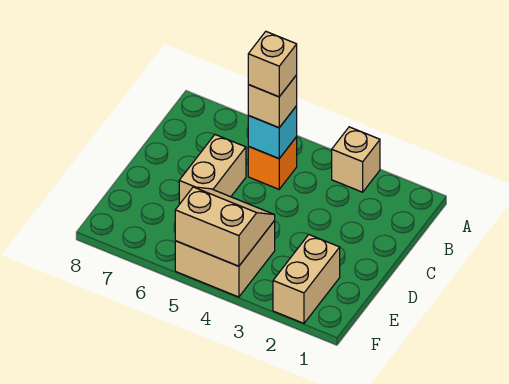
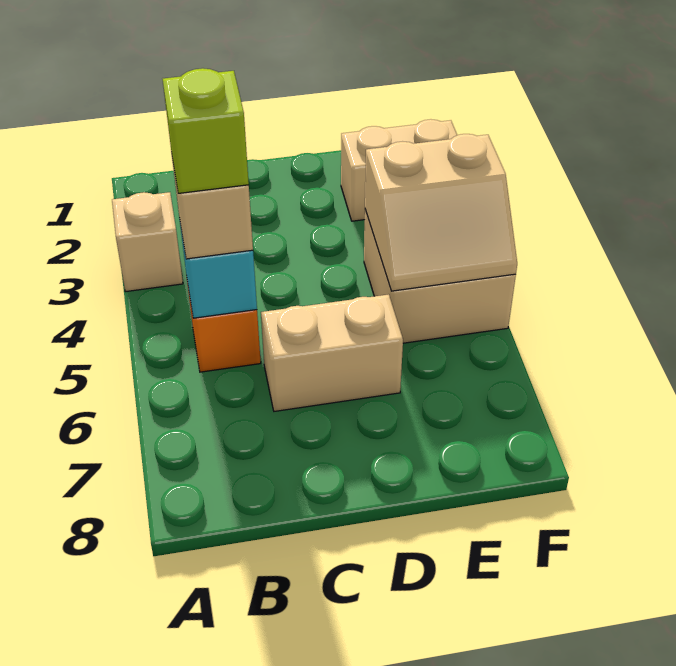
tan brick B5 level 4 -> lime brick B5 level 4
tan slope E4:F5 level 2 top F -> tan slope E4:F5 level 2 top 4

